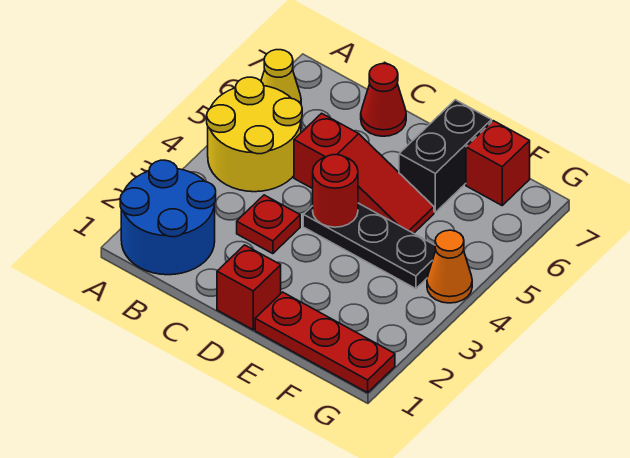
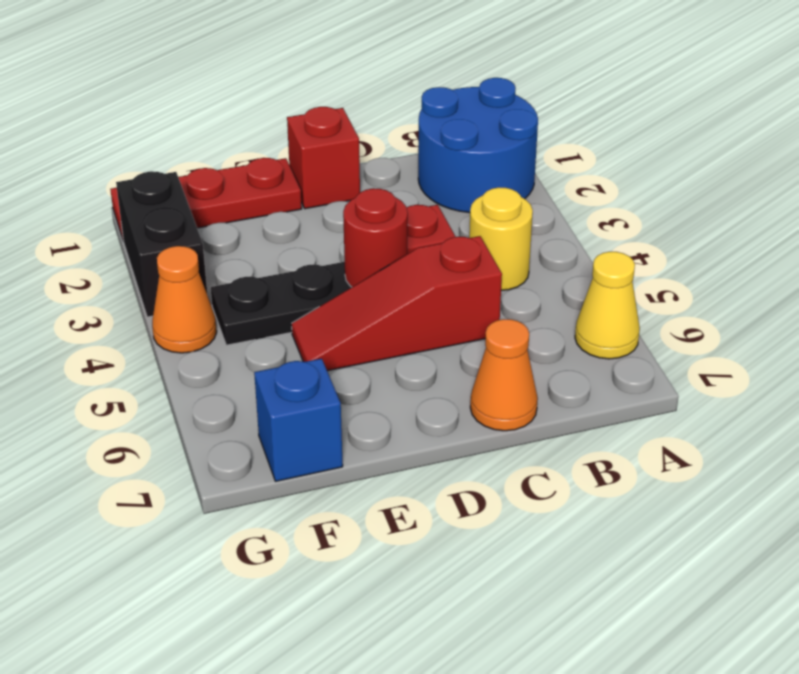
yellow round brick A4:B5 level 1 -> yellow round brick B4 level 1
red cone C7 level 1 -> orange cone C7 level 1
black brick E6:E7 level 1 -> black brick G2:G3 level 1
red brick F7 level 1 -> blue brick F7 level 1

